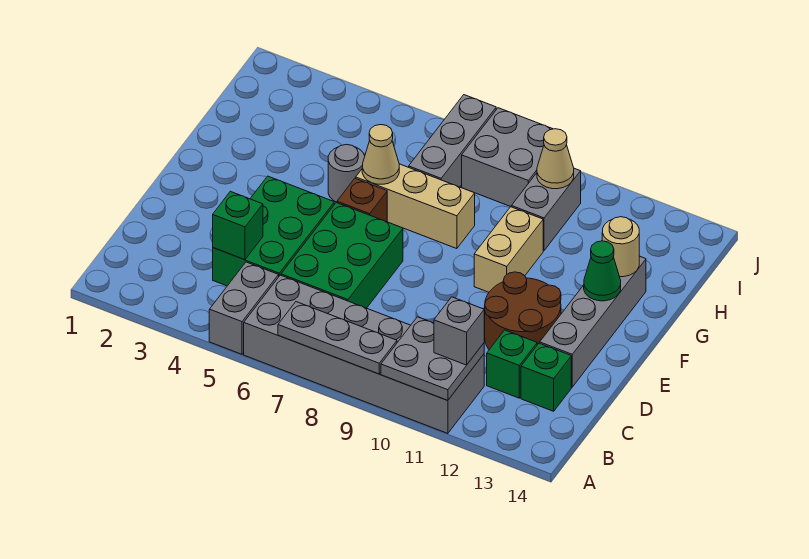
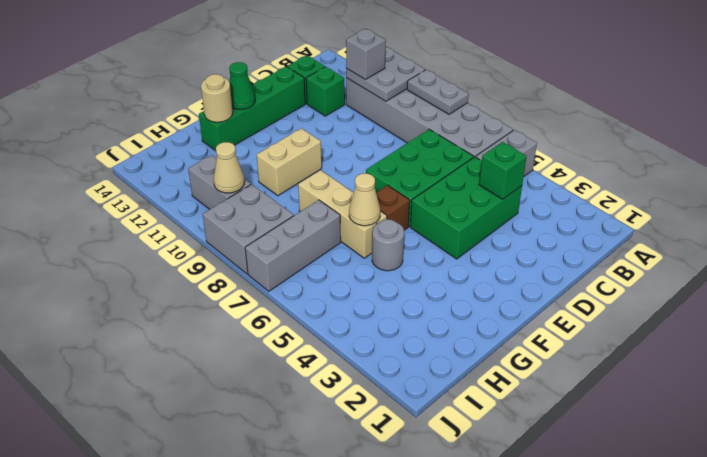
grey plate A7:A9 level 2 -> grey plate A8:A9 level 2
brown round brick D11:E12 level 1 -> none
grey brick D13:G13 level 1 -> green brick D13:G13 level 1
grey brick H10:I10 level 1 -> grey brick I10:I11 level 1

